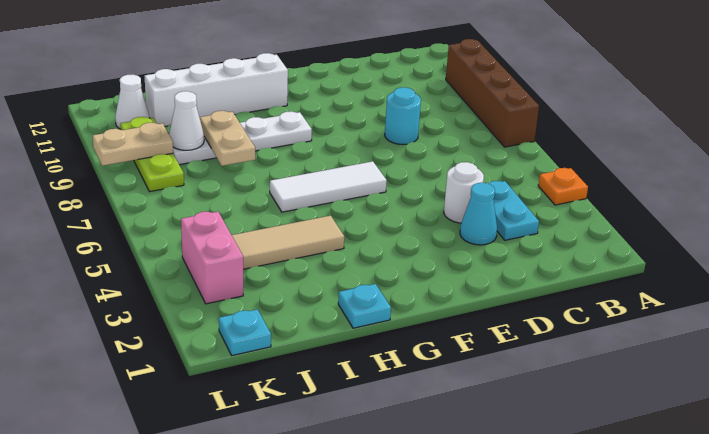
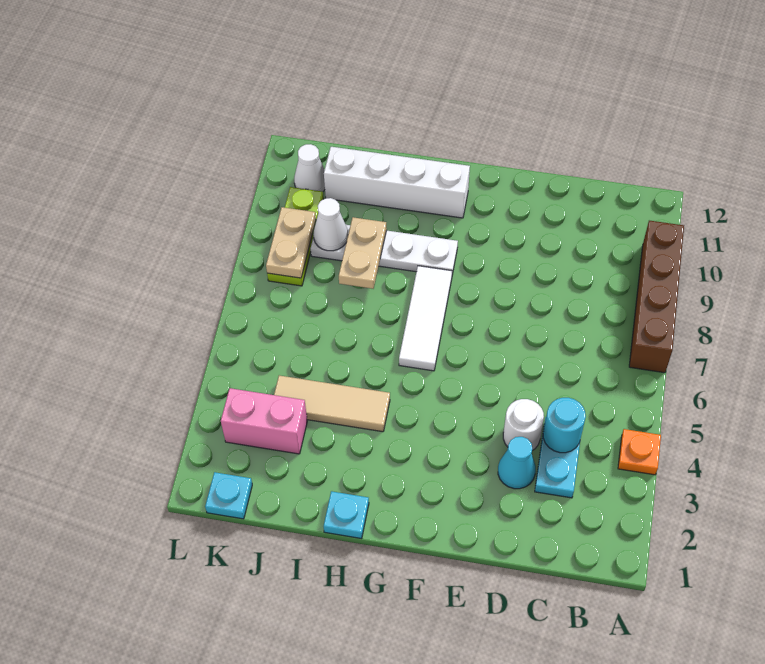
cyan round brick D8 level 1 -> cyan round brick C4 level 2
white tile F6:H6 level 1 -> white tile G6:G8 level 1
pink brick K3:K4 level 1 -> pink brick J3:K3 level 1
tan plate K9:L9 level 2 -> tan plate K8:K9 level 2

